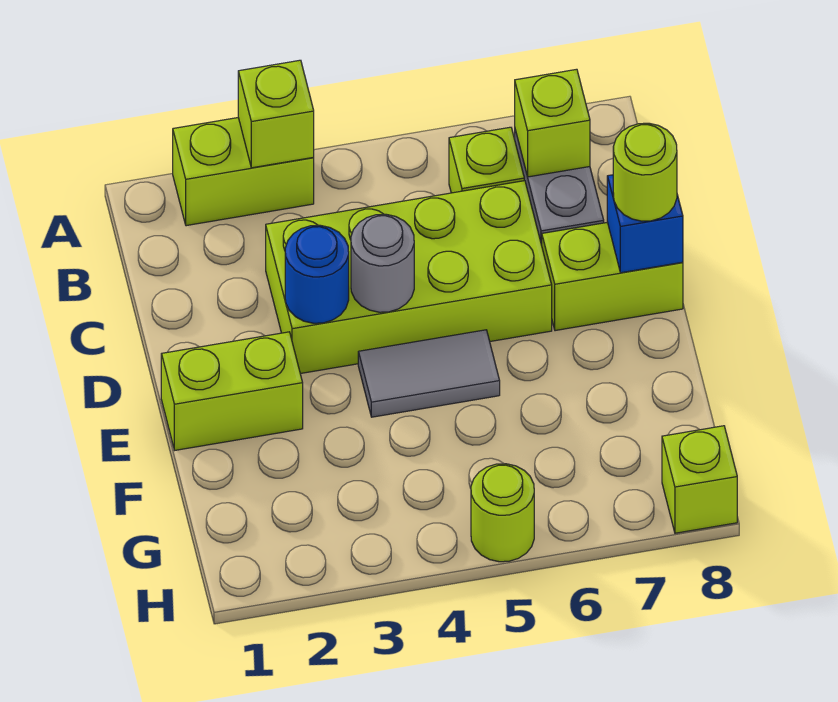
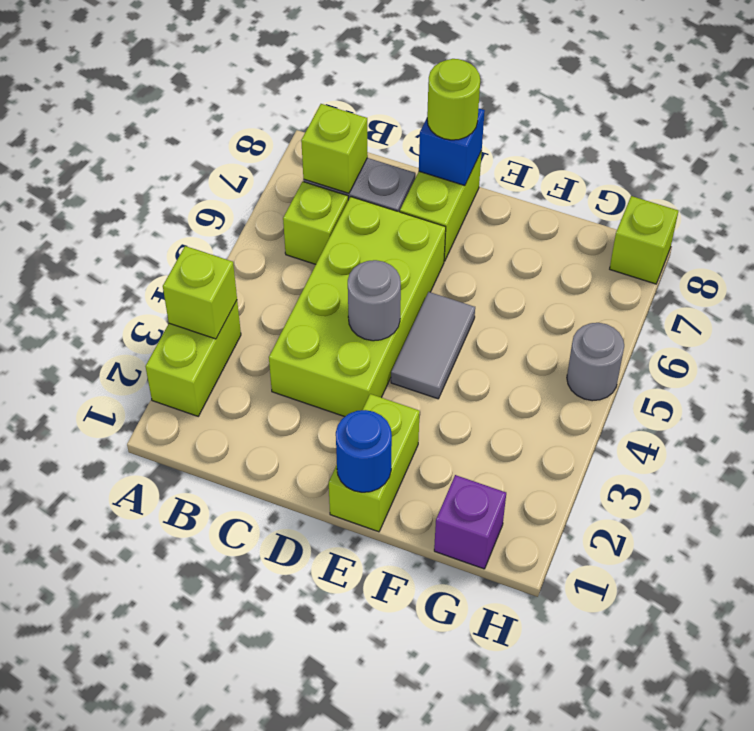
blue round brick D3 level 2 -> blue round brick E1 level 2
none -> purple brick G1 level 1
lime round brick H5 level 1 -> grey round brick H5 level 1

